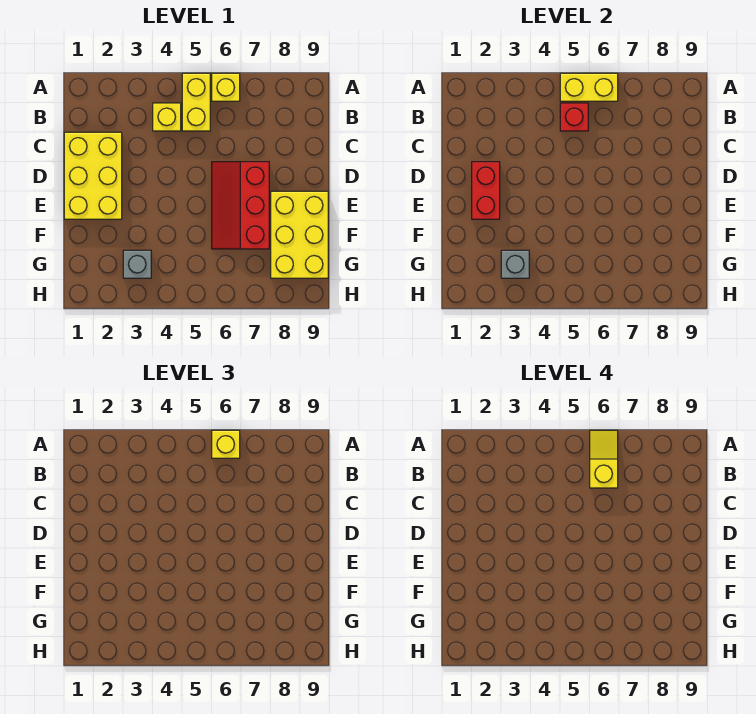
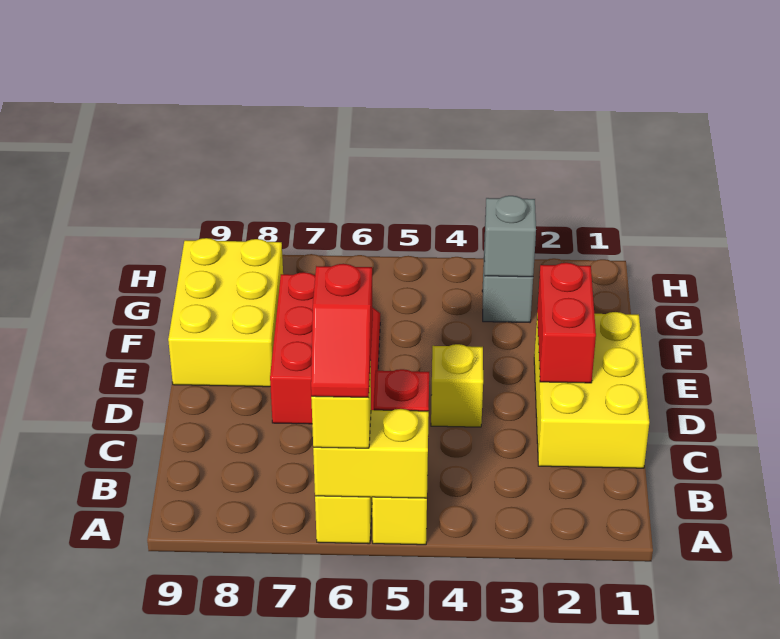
yellow slope A6:B6 level 4 top B -> red slope A6:B6 level 4 top B
yellow brick B4 level 1 -> yellow brick D4 level 1

